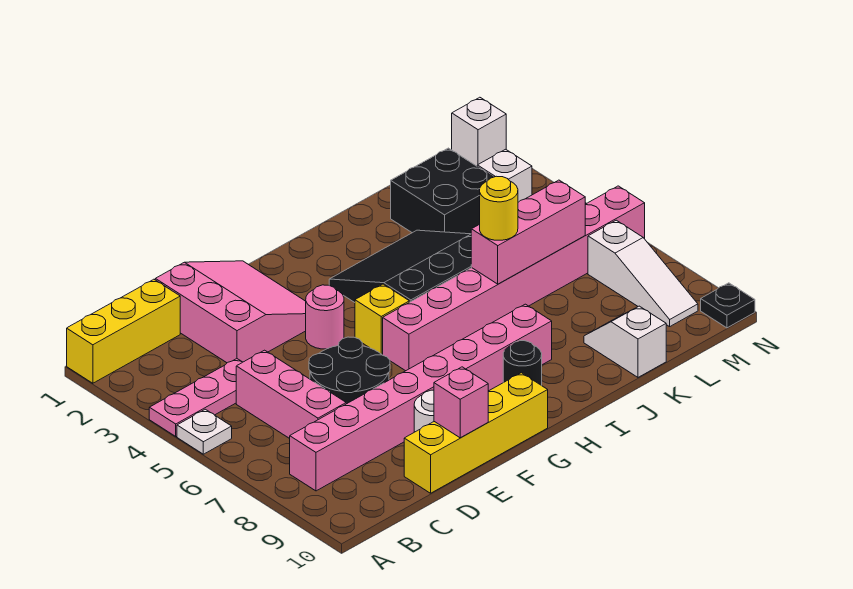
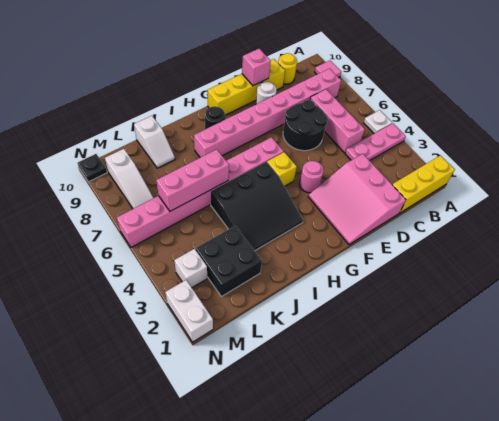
none -> pink tile A9 level 1
yellow round brick J6 level 3 -> yellow round brick C10 level 1
white slope M7:M9 level 1 top 7 -> white slope M7:M9 level 1 top 9
white brick N1 level 1 -> white brick N1:N2 level 1

